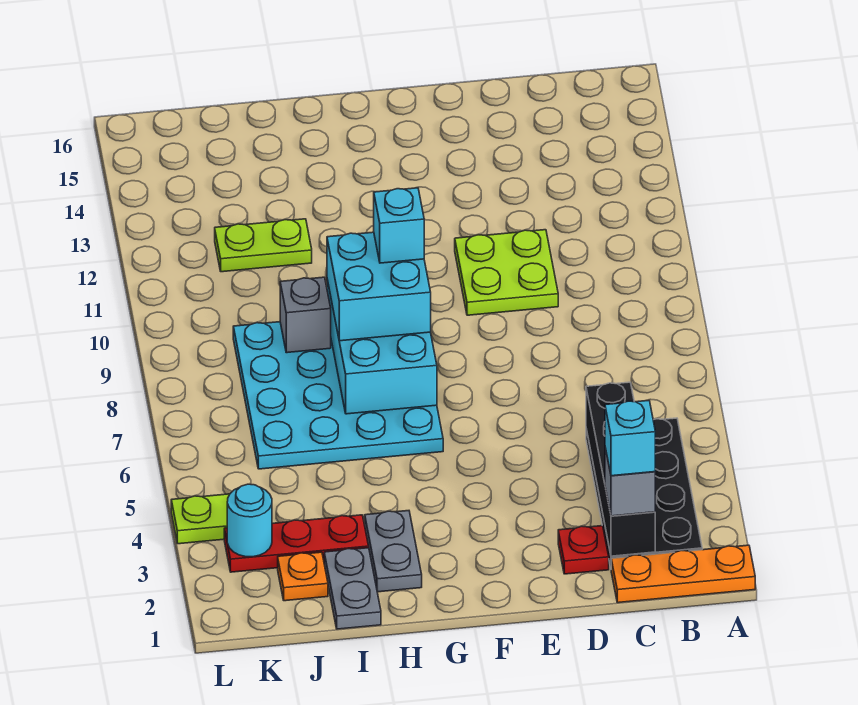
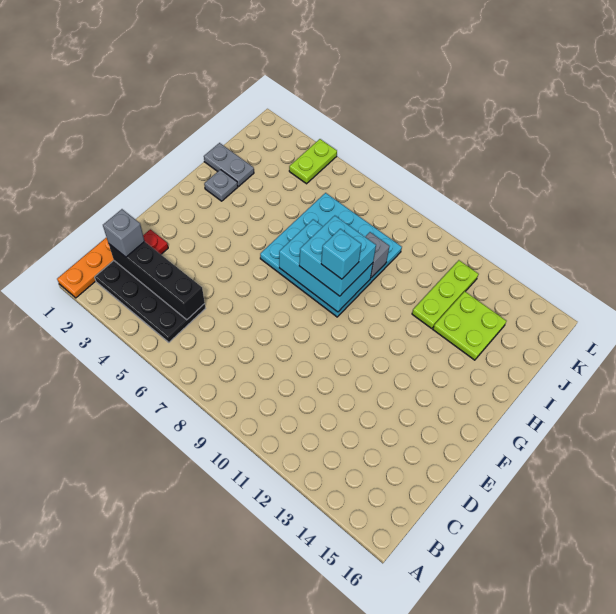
cyan brick C2 level 4 -> none
lime plate D10:E11 level 1 -> lime plate I13:J14 level 1
grey plate H2:H3 level 1 -> grey plate H2 level 1
red plate I3:K3 level 1 -> none
lime plate I12:J12 level 1 -> lime plate I12:K12 level 1
orange plate J2 level 1 -> none
cyan round brick K3 level 2 -> none

